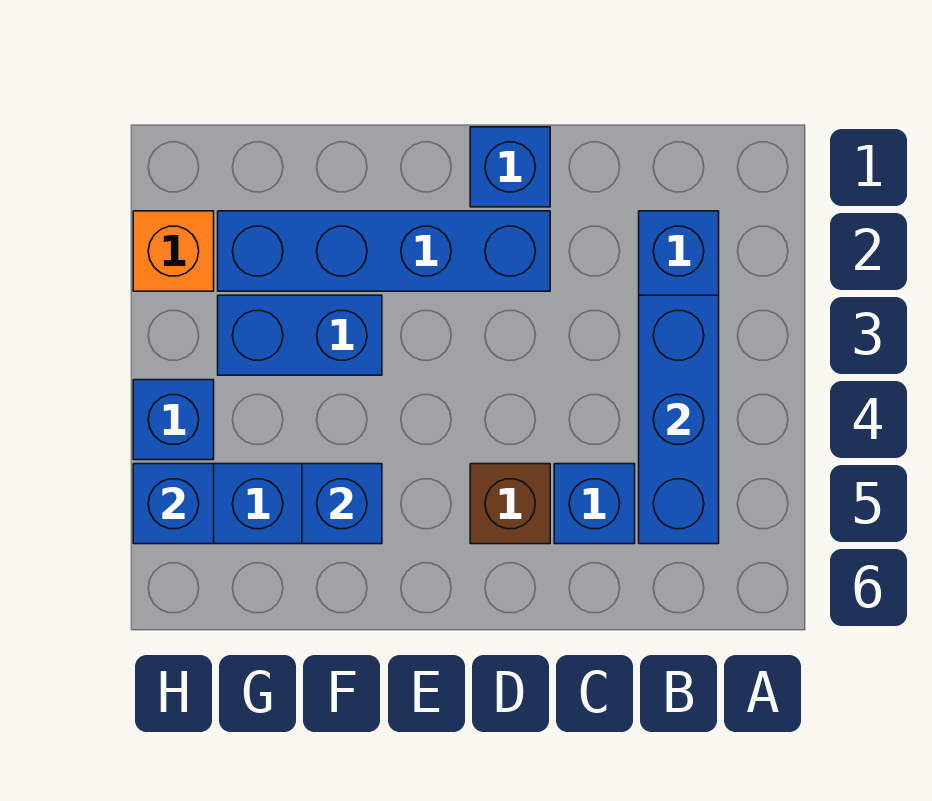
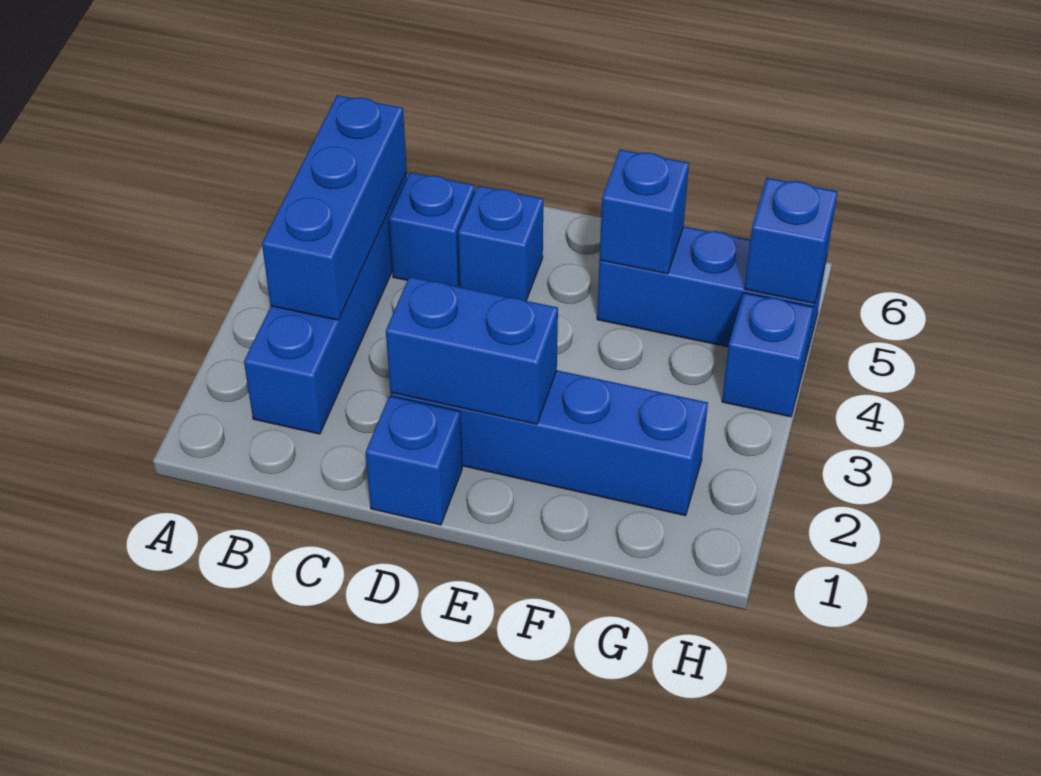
brown brick D5 level 1 -> blue brick D5 level 1
blue brick F3:G3 level 1 -> blue brick D2:E2 level 2
orange brick H2 level 1 -> none

